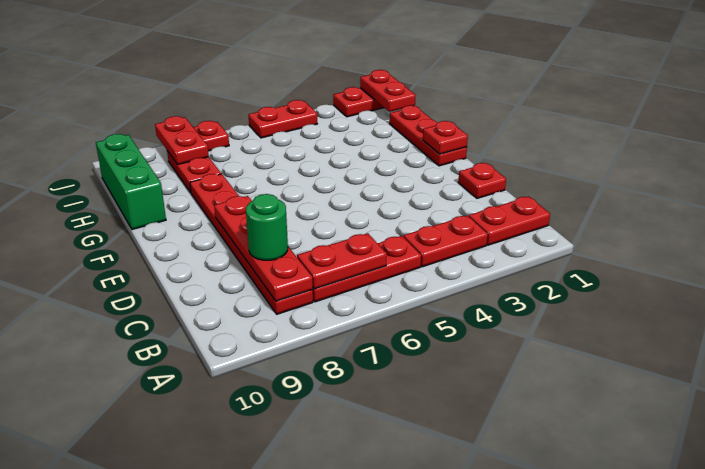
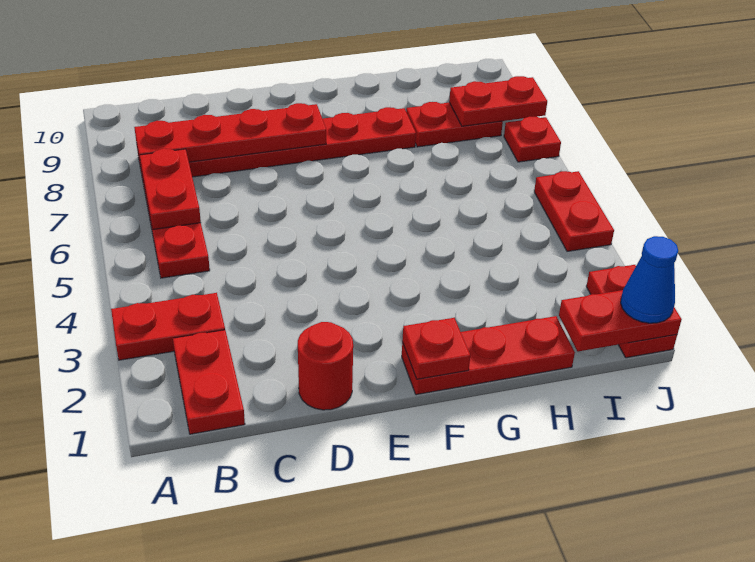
red plate B3:B4 level 1 -> red plate A3:B3 level 1
green round brick C8 level 3 -> none
red plate D1 level 1 -> red round brick D1 level 1
green brick G10:I10 level 1 -> none
none -> blue cone J1 level 3

